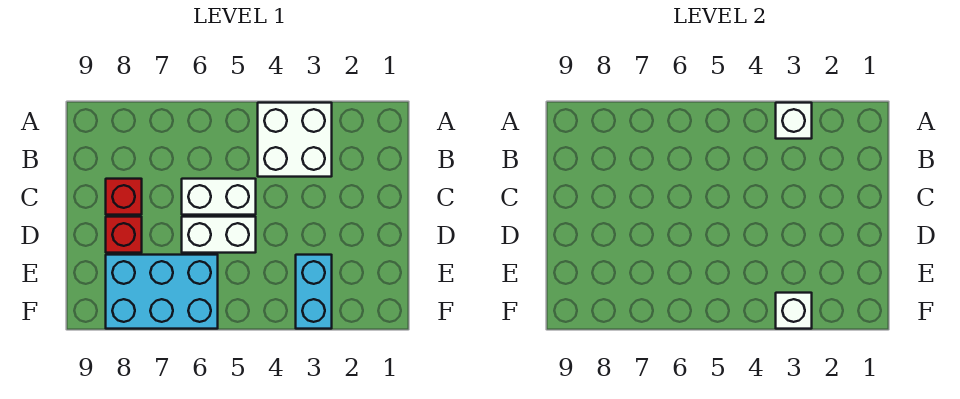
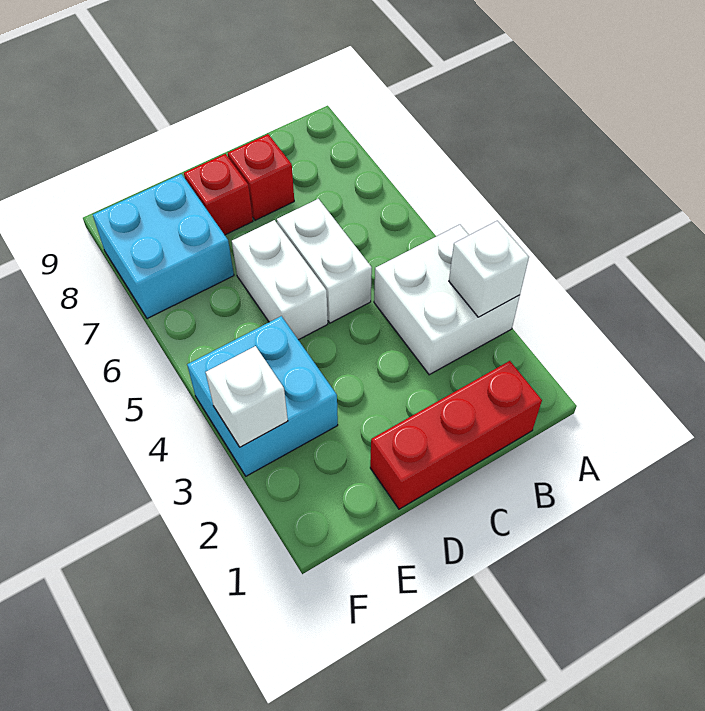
none -> red brick B1:D1 level 1
cyan brick E3:F3 level 1 -> cyan brick E3:F4 level 1
cyan brick E6:F8 level 1 -> cyan brick E7:F8 level 1

